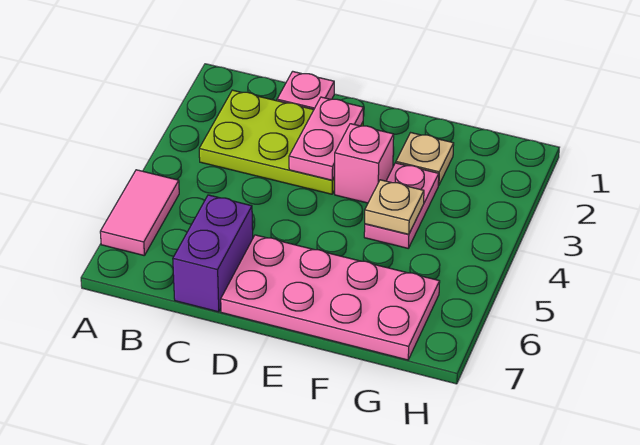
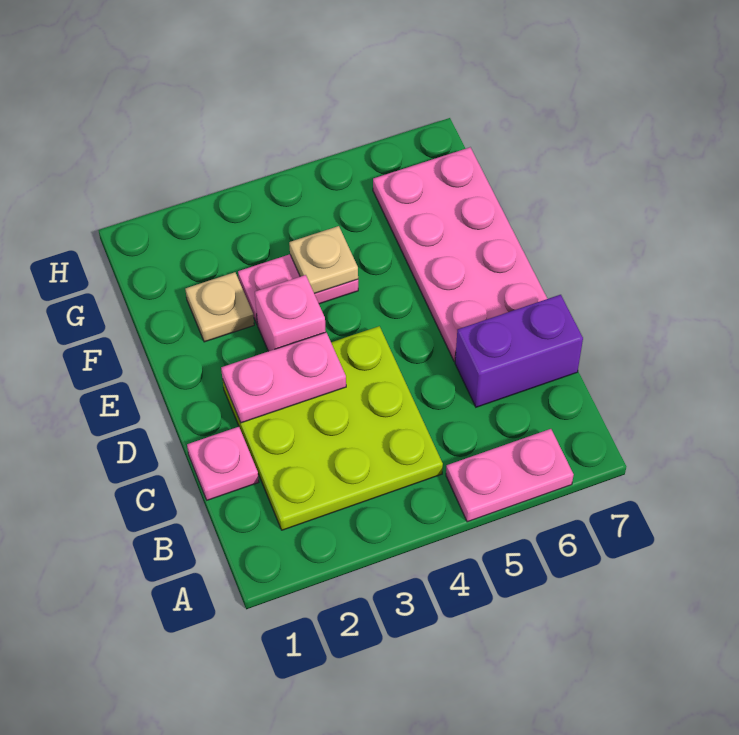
pink tile A5:A6 level 1 -> pink plate A5:A6 level 1
lime plate B2:D3 level 1 -> lime plate B2:D4 level 1

